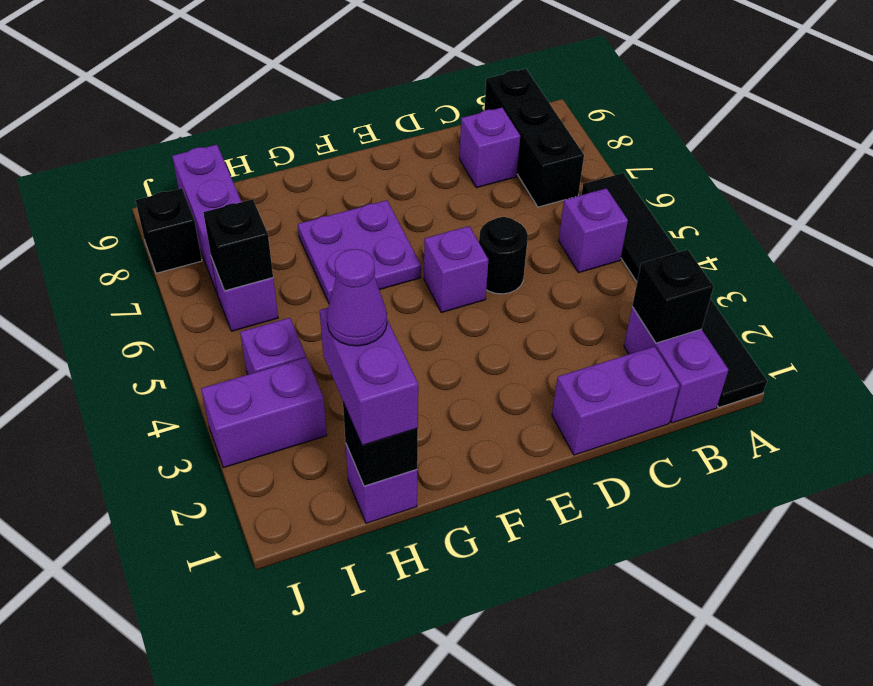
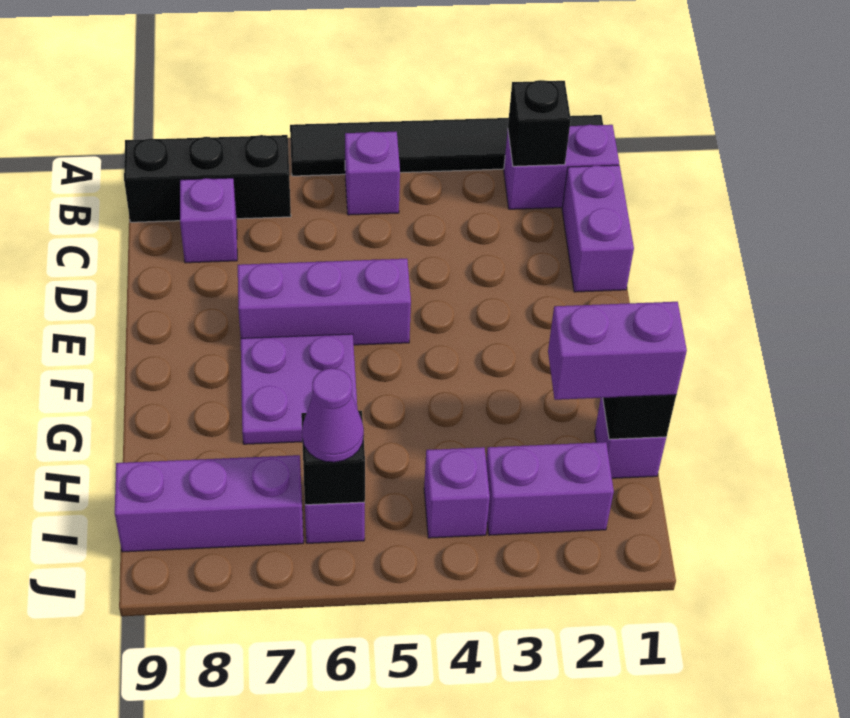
black round brick D5 level 1 -> none
purple brick E5 level 1 -> purple brick E5:E7 level 1
purple cone H2 level 4 -> purple cone I6 level 3
purple brick I3:J3 level 1 -> purple brick I2:I3 level 1
black brick J8 level 1 -> none

